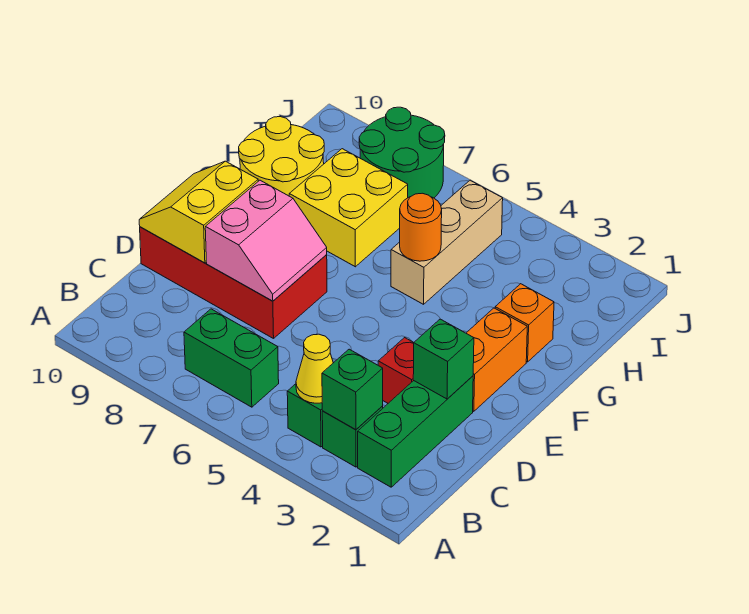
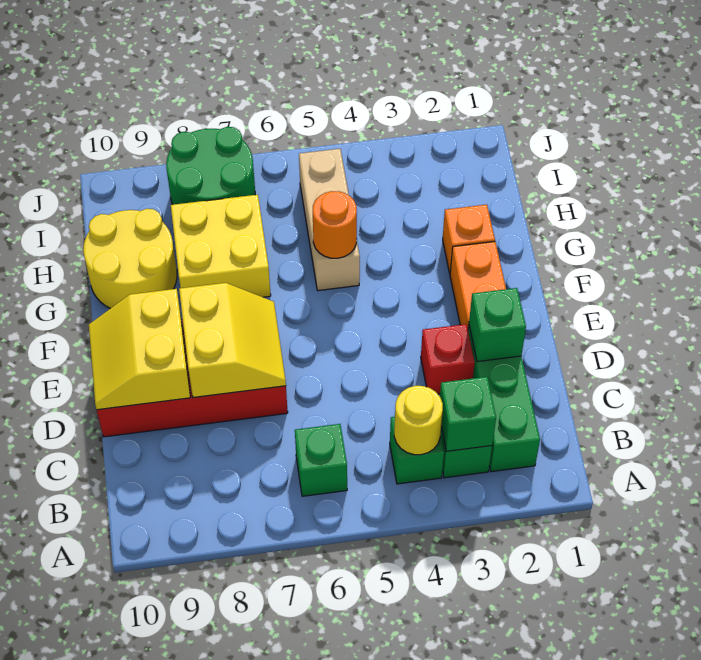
yellow cone B4 level 2 -> yellow round brick B4 level 2
green brick B6:B7 level 1 -> green brick B6 level 1
pink slope D7:E8 level 2 top 8 -> yellow slope D7:E8 level 2 top 8

